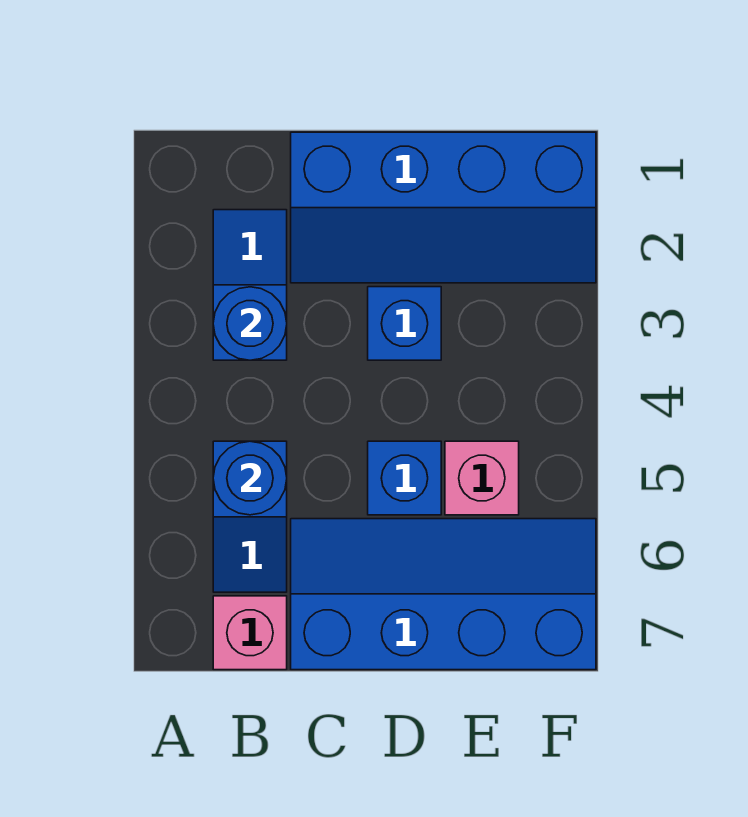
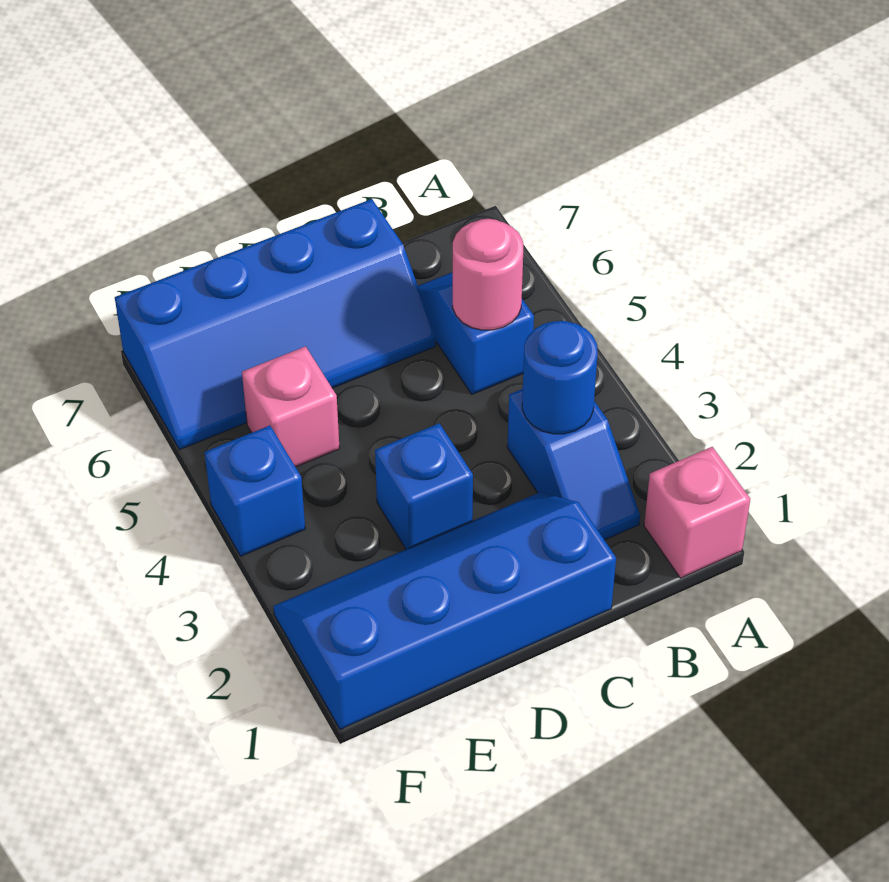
blue round brick B5 level 2 -> pink round brick B5 level 2
pink brick B7 level 1 -> pink brick A1 level 1
blue brick D5 level 1 -> blue brick F4 level 1

